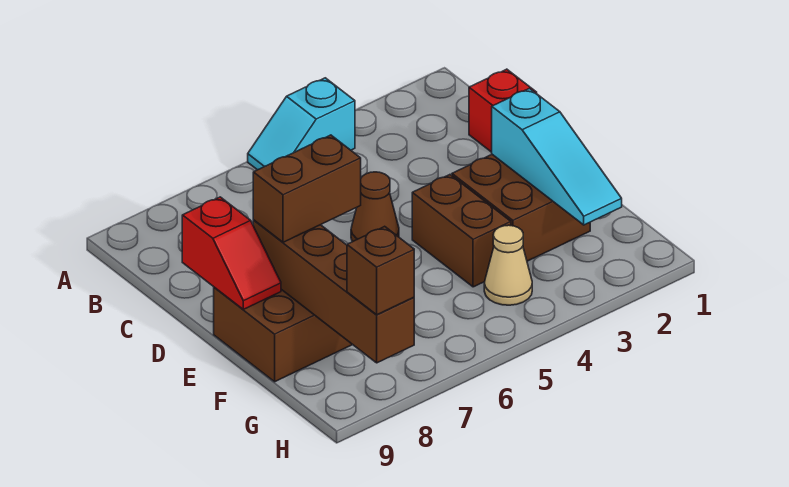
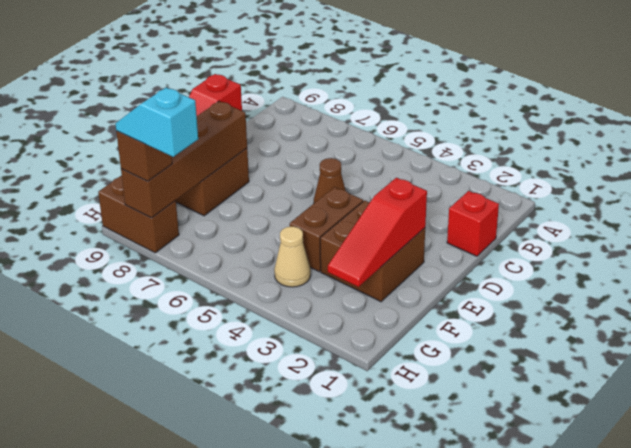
cyan slope A4:A5 level 1 top 4 -> cyan slope H7:H8 level 4 top 7
cyan slope E2:G2 level 2 top E -> red slope E2:G2 level 2 top E
brown brick E7:E8 level 3 -> brown brick H8:H9 level 1

